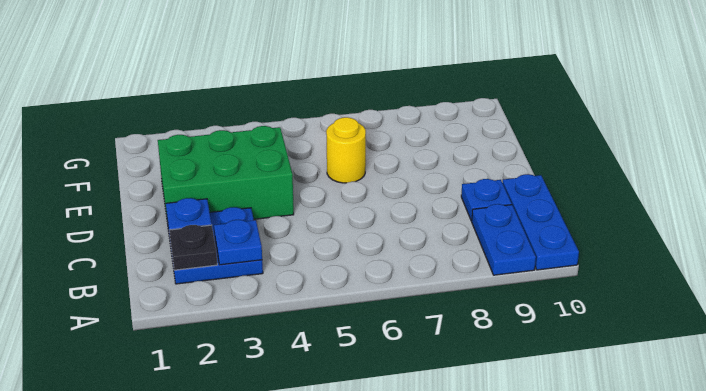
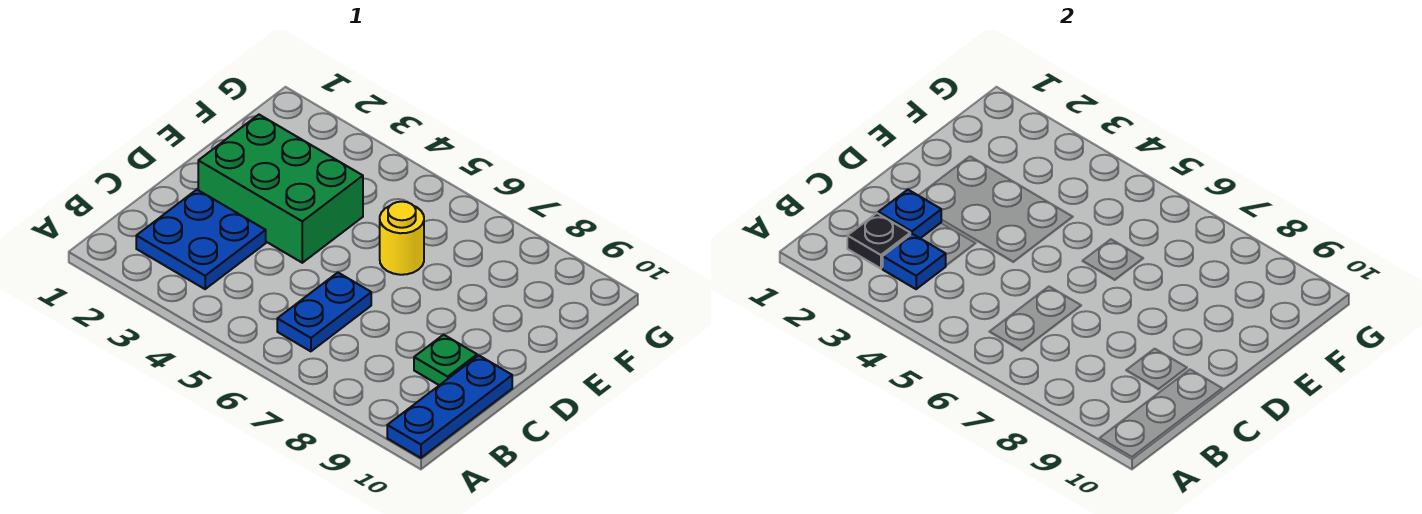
blue plate A9:B9 level 1 -> blue plate B6:C6 level 1
blue plate C9 level 1 -> green plate C9 level 1

